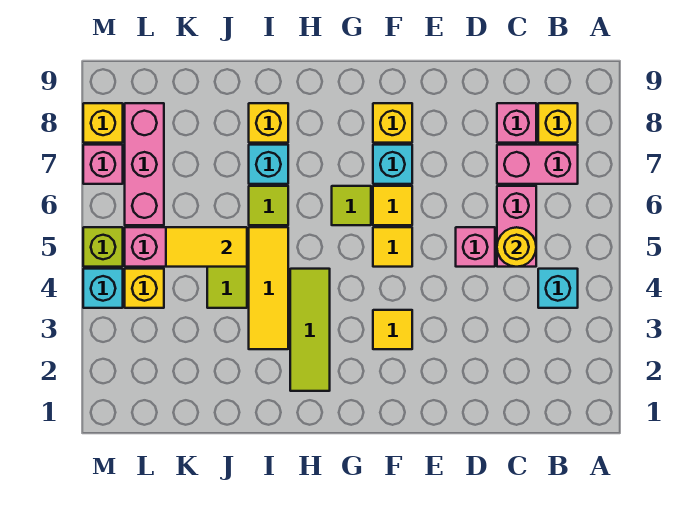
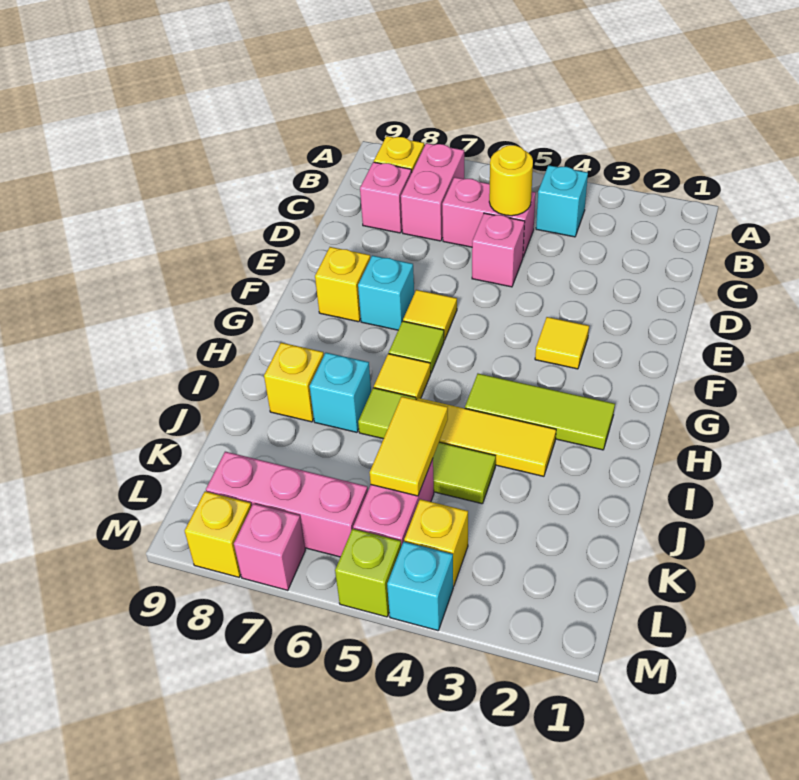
yellow tile F5 level 1 -> yellow tile H6 level 1

